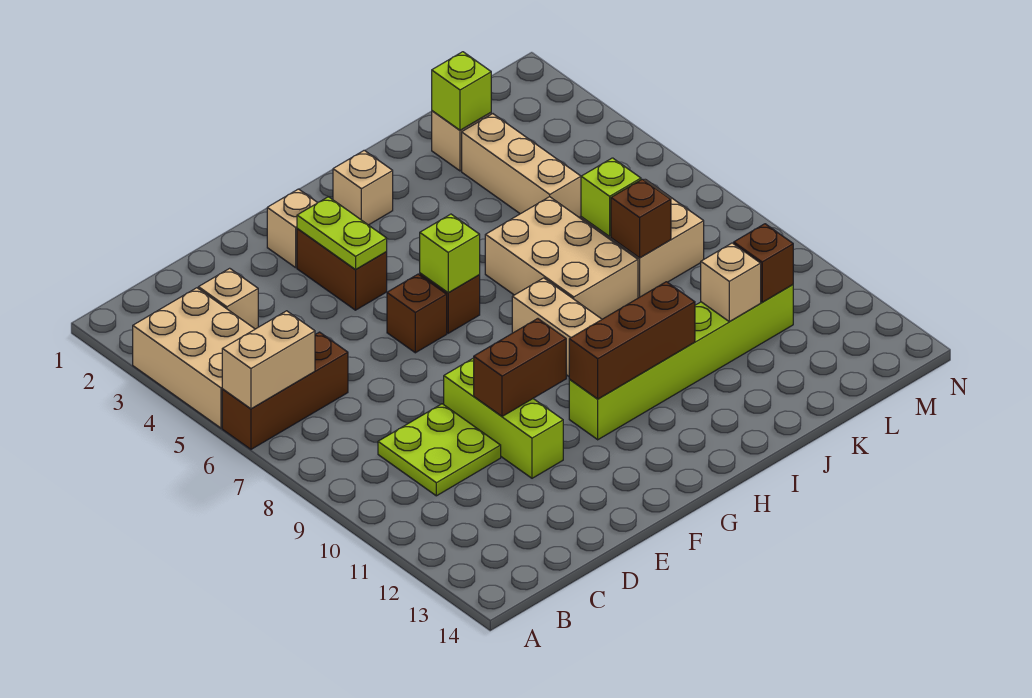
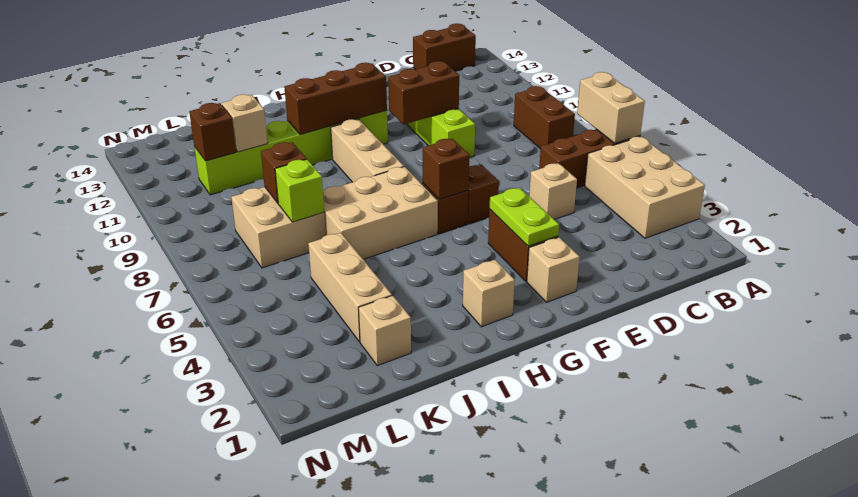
tan brick A6:B6 level 2 -> tan brick A6:A7 level 2
none -> brown brick B8:B9 level 1
none -> brown brick B14:C14 level 1
tan brick C3 level 1 -> tan brick D5 level 1
lime plate C9:D10 level 1 -> none
lime brick G6 level 2 -> brown brick G6 level 2
tan brick I6:J8 level 1 -> tan brick H6:J7 level 1
lime brick K2 level 2 -> none

